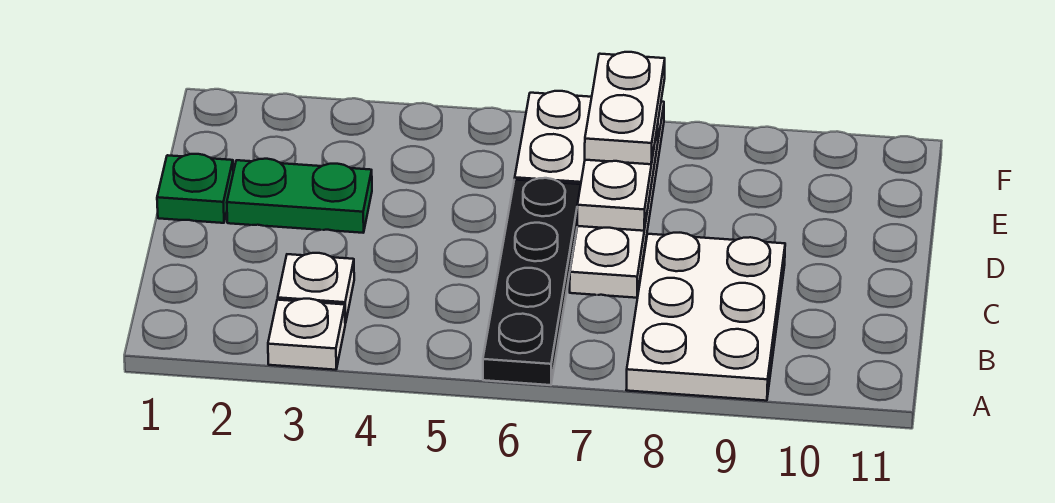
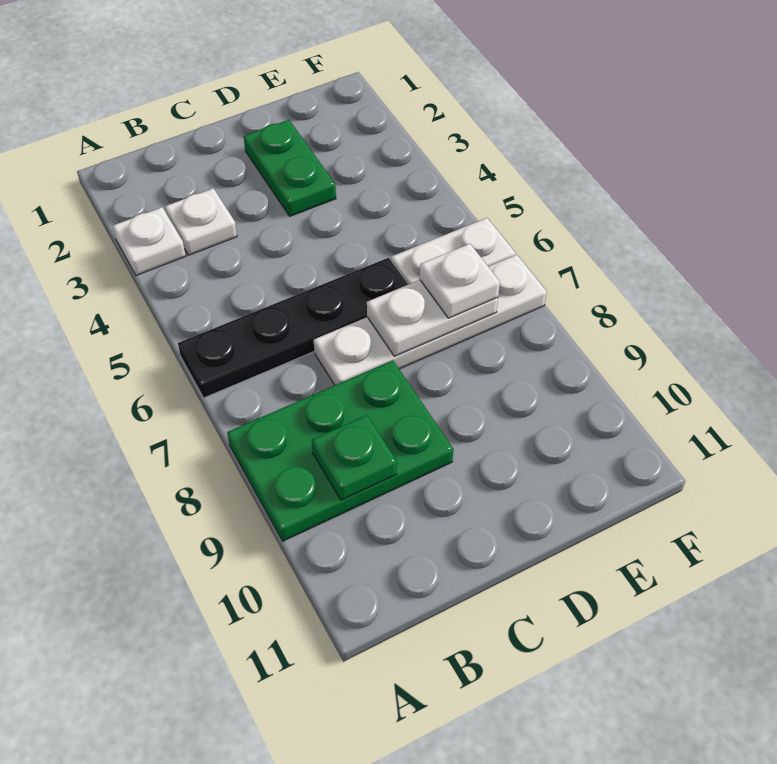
white plate A8:C9 level 1 -> green plate A8:C9 level 1
green plate D1 level 1 -> green plate B9 level 2
white plate E7:F7 level 3 -> white plate E7 level 3

